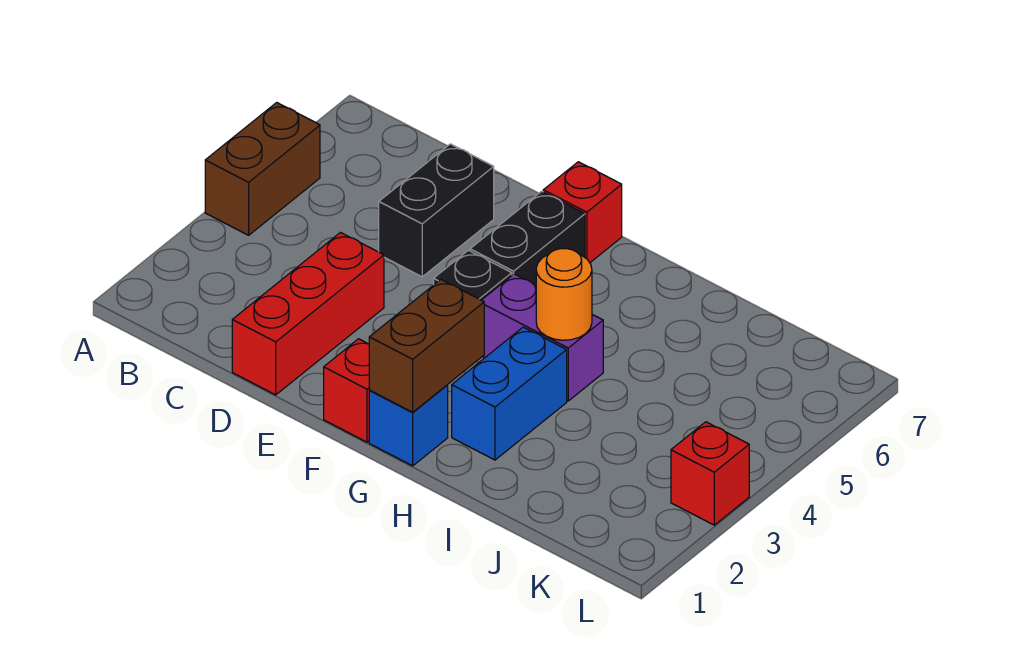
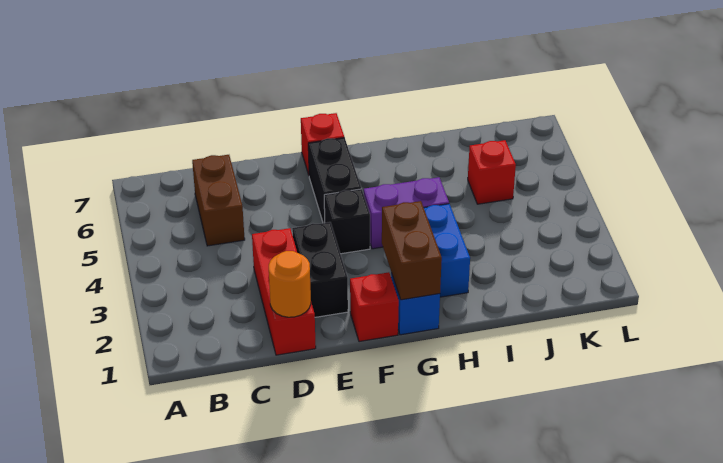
brown brick A4:A5 level 1 -> brown brick C5:C6 level 1
black brick D5:D6 level 1 -> black brick E2:E3 level 1
orange round brick H4 level 2 -> orange round brick D1 level 2
red brick L3 level 1 -> red brick J5 level 1

